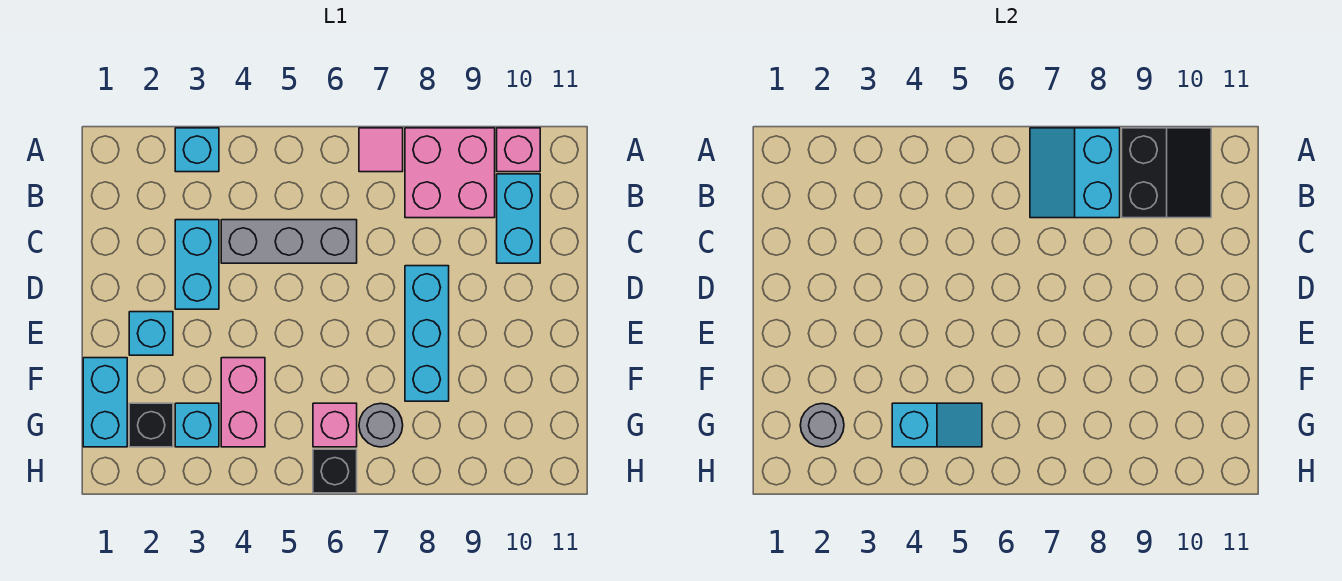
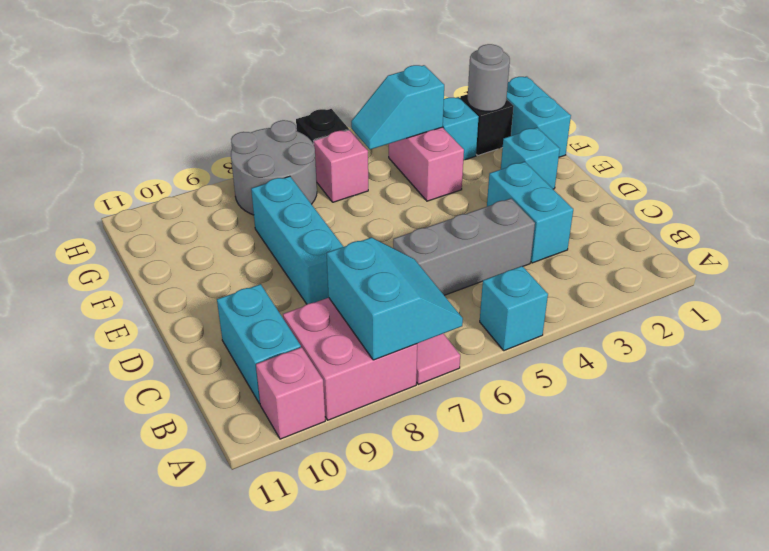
cyan brick A3 level 1 -> cyan brick A5 level 1
black slope A9:B10 level 2 top 9 -> none
grey round brick G7 level 1 -> grey round brick G7:H8 level 1

